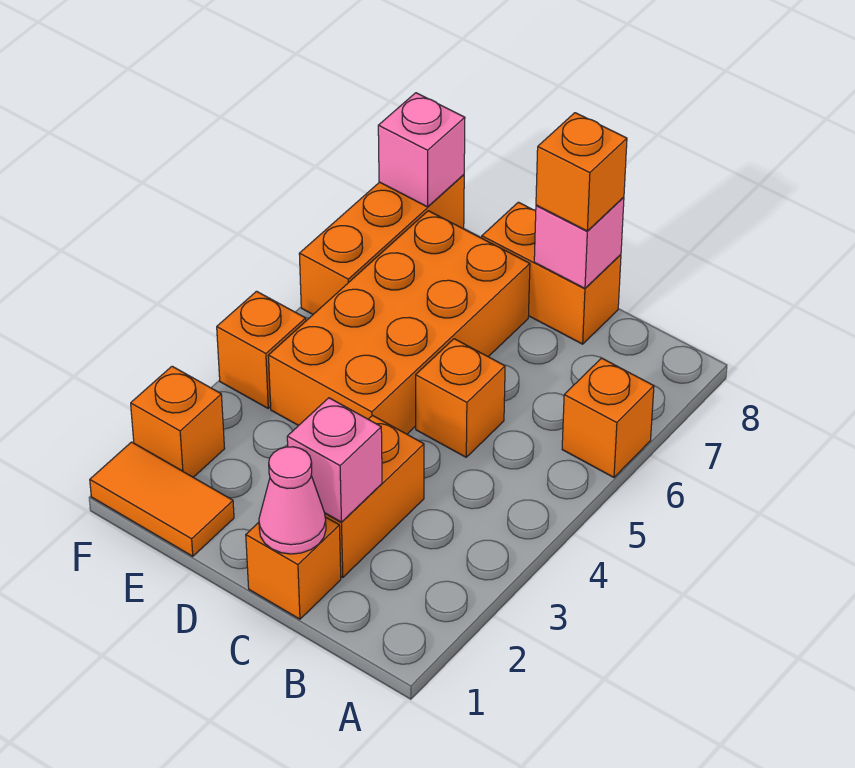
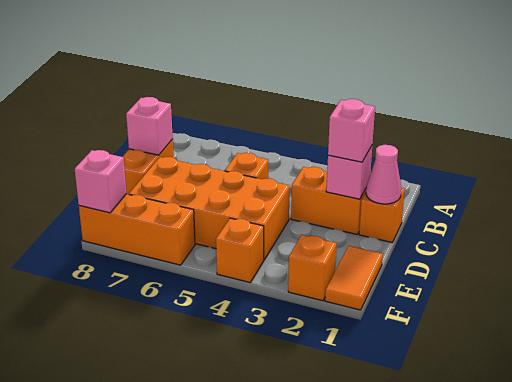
orange brick A6 level 1 -> none
none -> pink brick C2 level 3
orange brick C8 level 3 -> none

